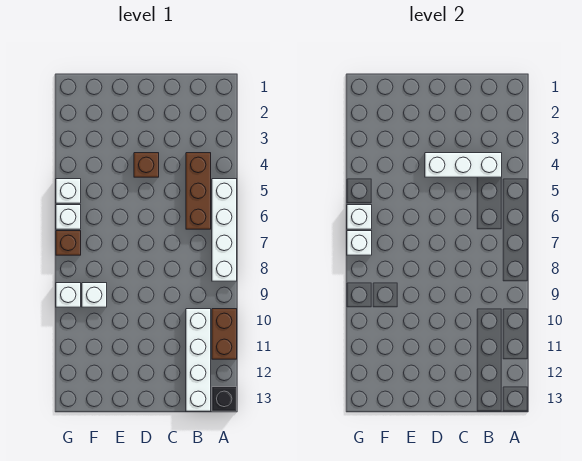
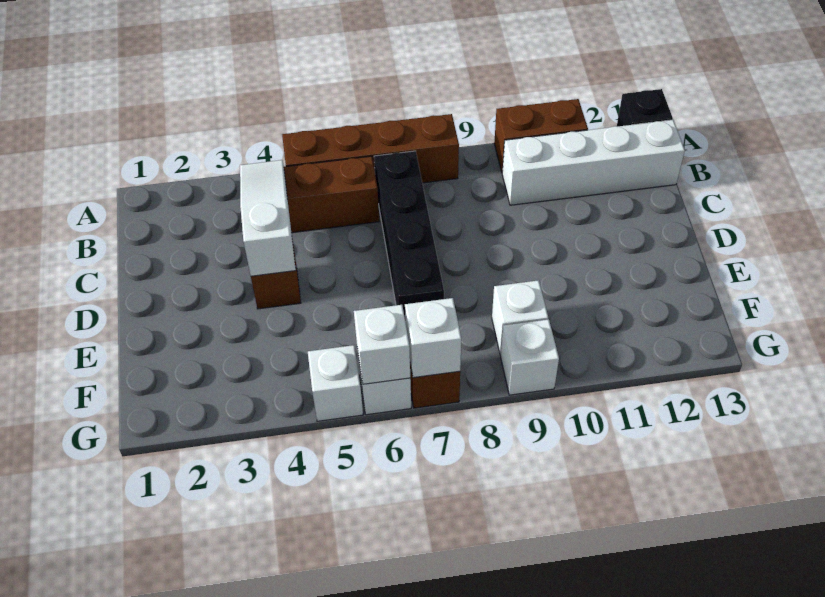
white brick A5:A8 level 1 -> brown brick A5:A8 level 1
white brick B4:D4 level 2 -> white slope B4:D4 level 2 top D
none -> black brick B7:E7 level 1

